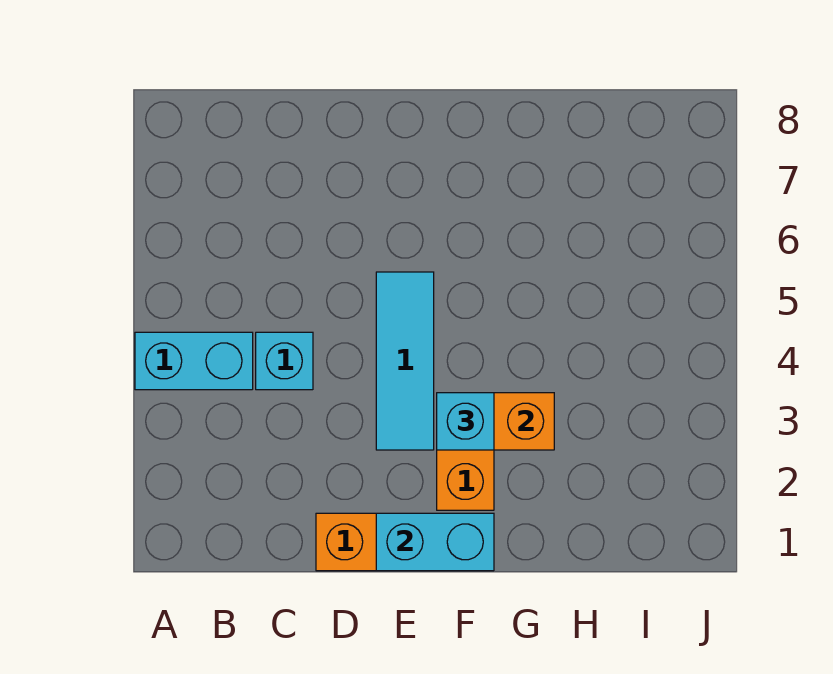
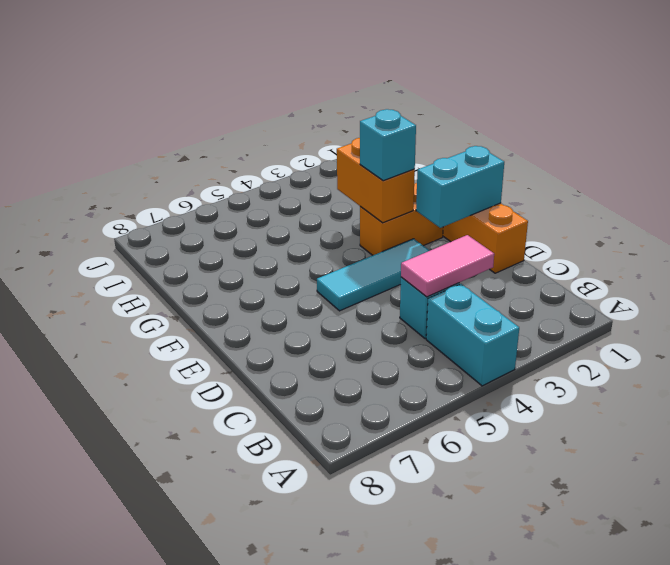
none -> pink tile C3:C4 level 2
cyan brick E1:F1 level 2 -> cyan brick E1:E2 level 2

